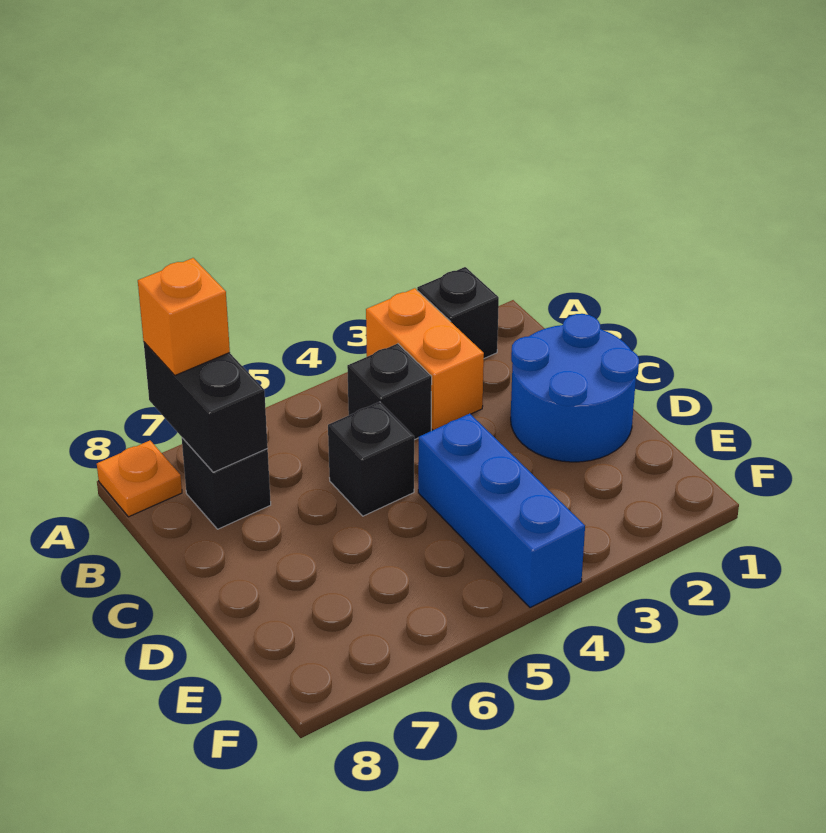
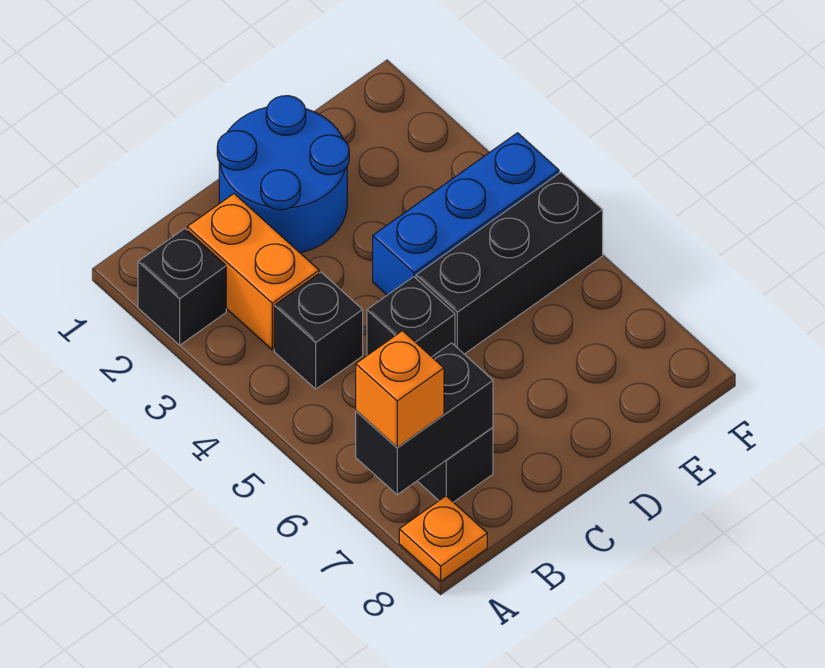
orange brick A3:B3 level 1 -> orange brick B2:B3 level 1
none -> black brick D5:F5 level 1

